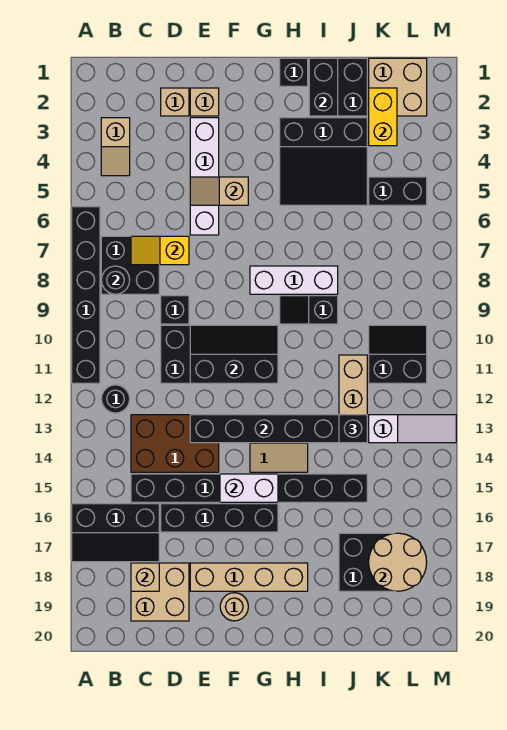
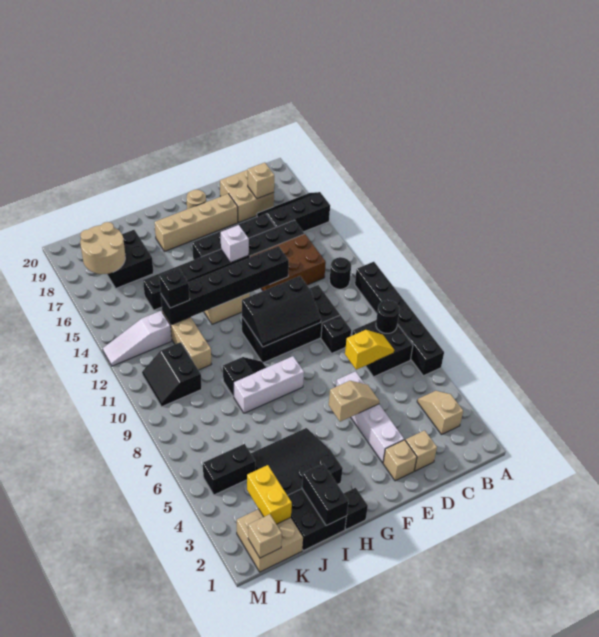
white brick F15:G15 level 2 -> white brick F15 level 2
black slope K10:L11 level 1 top 11 -> black slope K10:L11 level 1 top K
none -> tan brick L1 level 2

